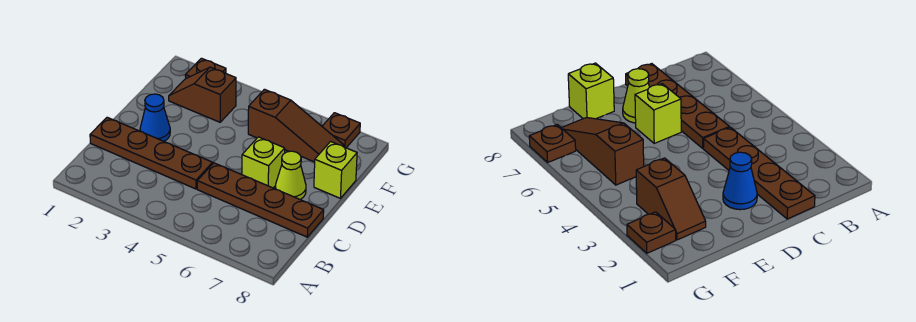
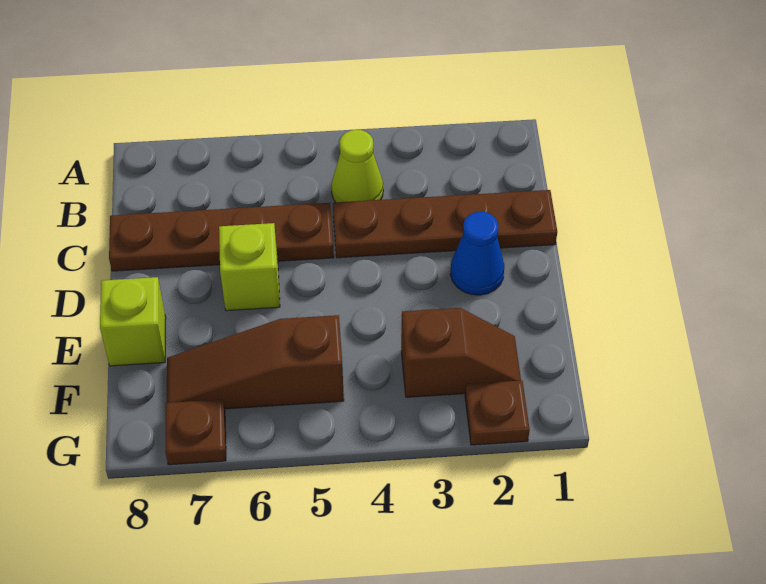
lime cone D7 level 1 -> lime cone B4 level 1

